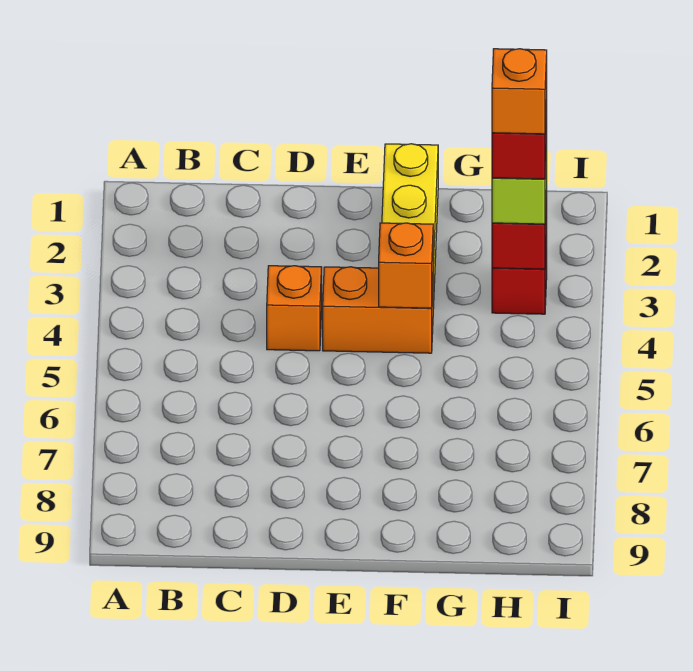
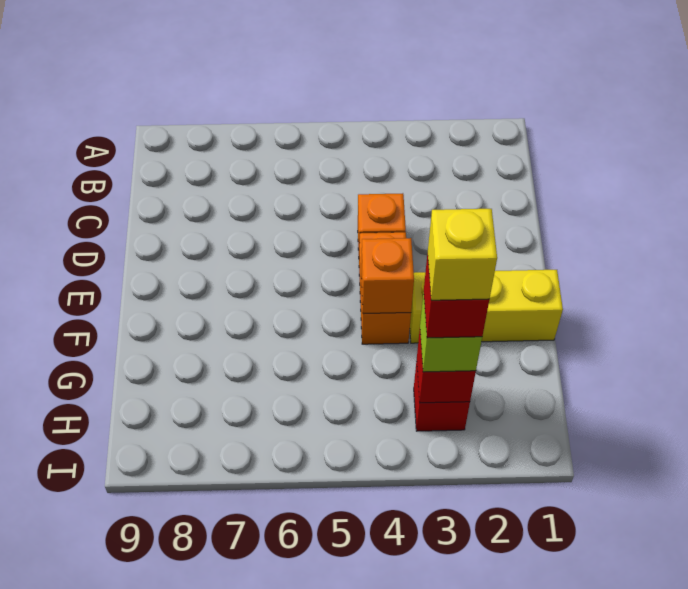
orange brick H3 level 5 -> yellow brick H3 level 5

